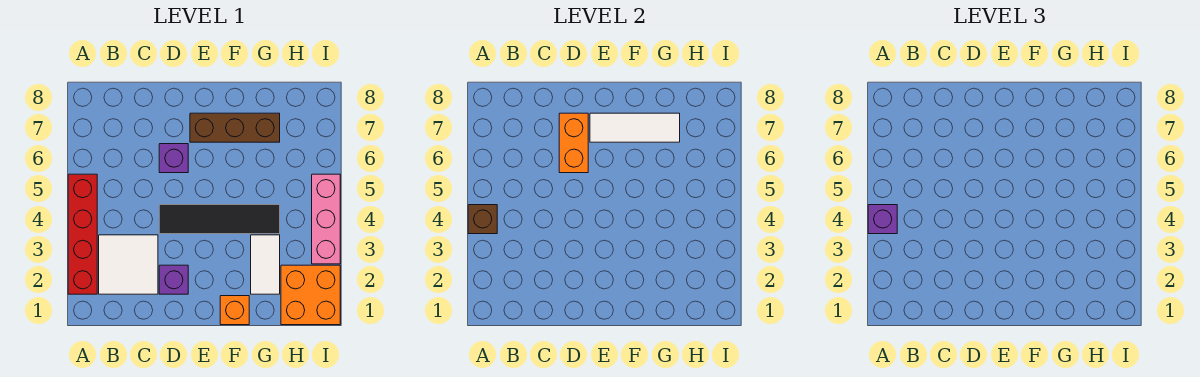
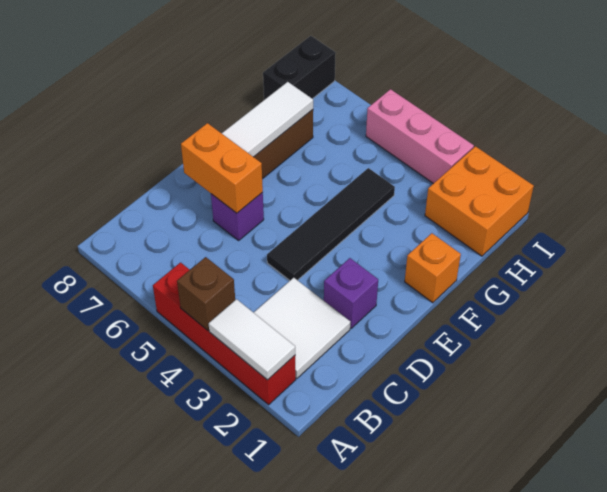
purple brick A4 level 3 -> none
white tile G2:G3 level 1 -> white tile A2:A3 level 2
none -> black brick H8:I8 level 1

